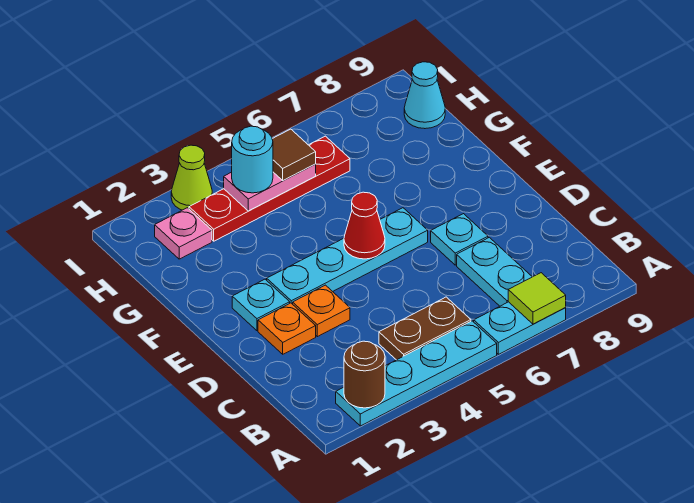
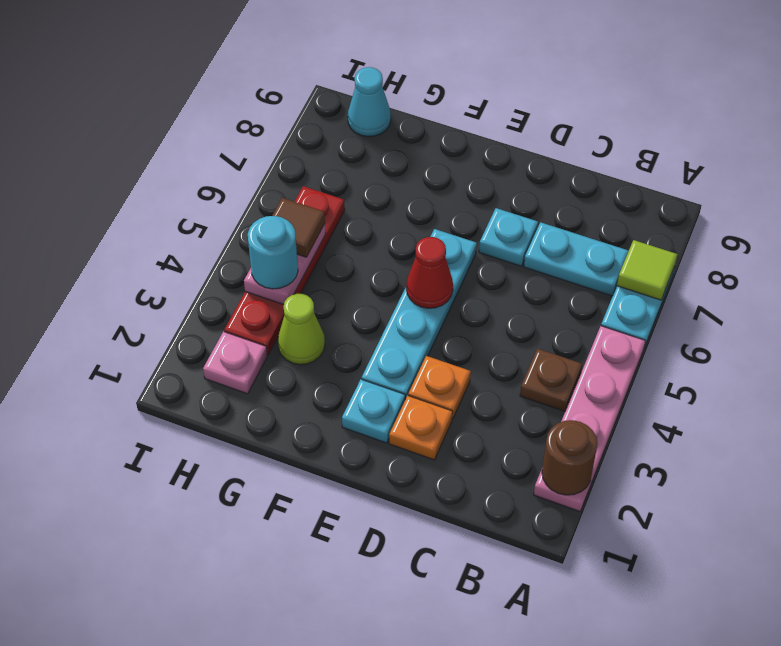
cyan plate A2:A5 level 1 -> pink plate A2:A5 level 1
brown plate B4:B5 level 1 -> brown plate B4 level 1
lime cone I3 level 1 -> lime cone G3 level 1

